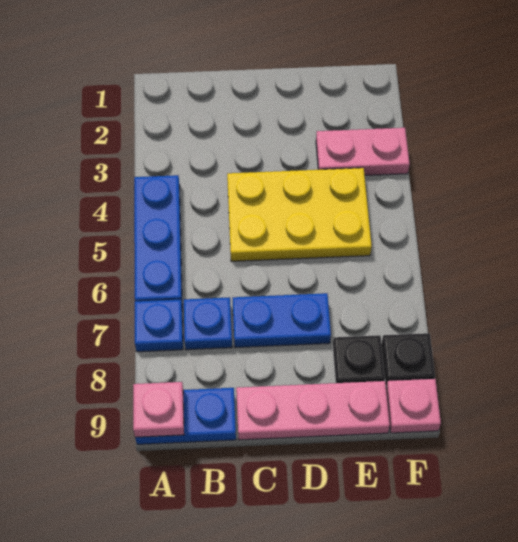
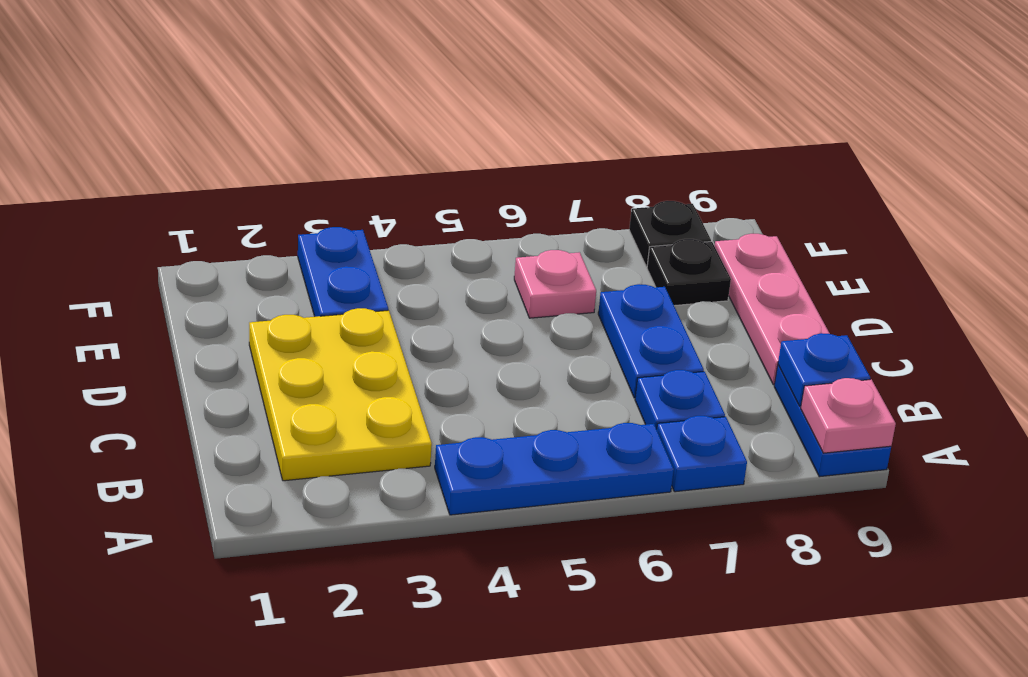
none -> blue plate B9 level 2
yellow plate C4:E5 level 1 -> yellow plate B2:D3 level 1
pink plate E3:F3 level 1 -> blue plate E3:F3 level 1
pink plate F9 level 1 -> pink plate E6 level 1

